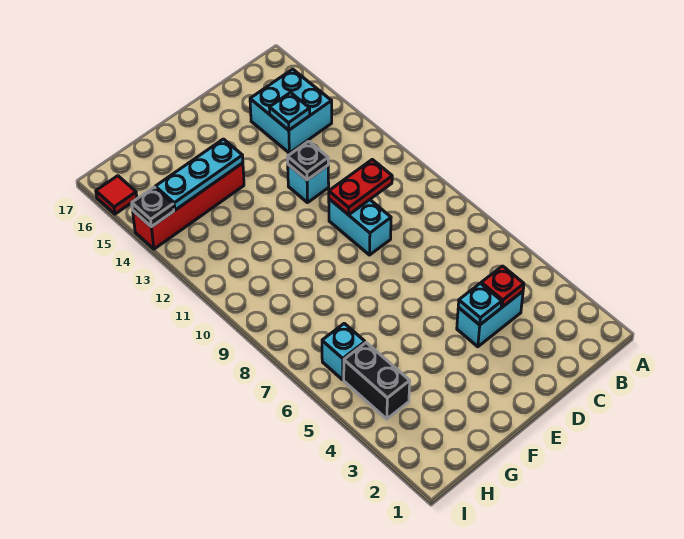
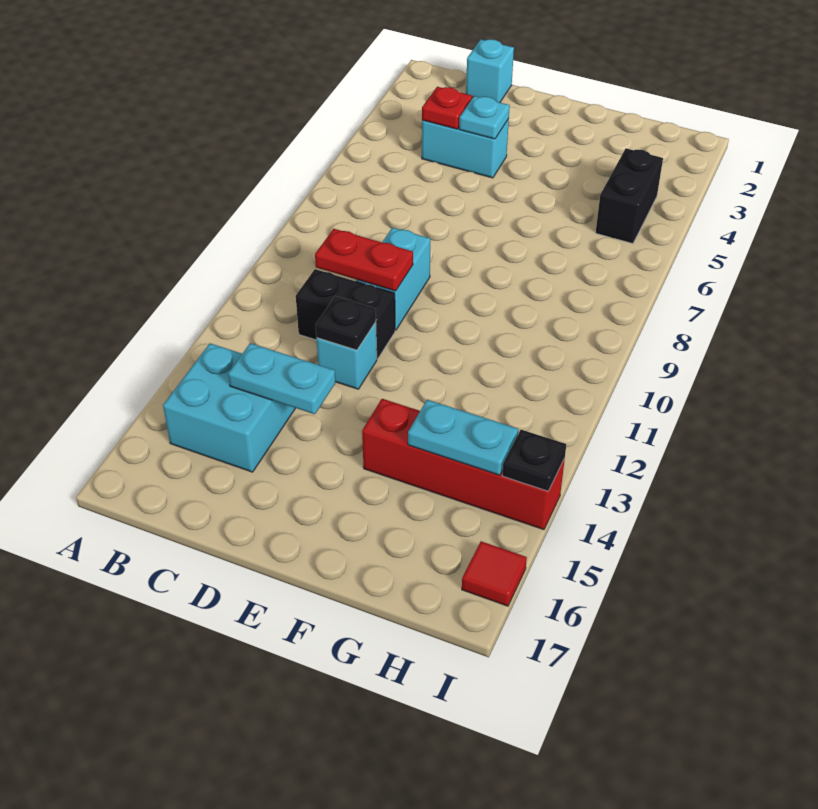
none -> black brick C11:D11 level 1
cyan plate C14 level 2 -> cyan plate C14:D14 level 2
cyan plate F14:H14 level 2 -> cyan plate G14:H14 level 2
cyan brick H6 level 1 -> cyan brick C1 level 1

